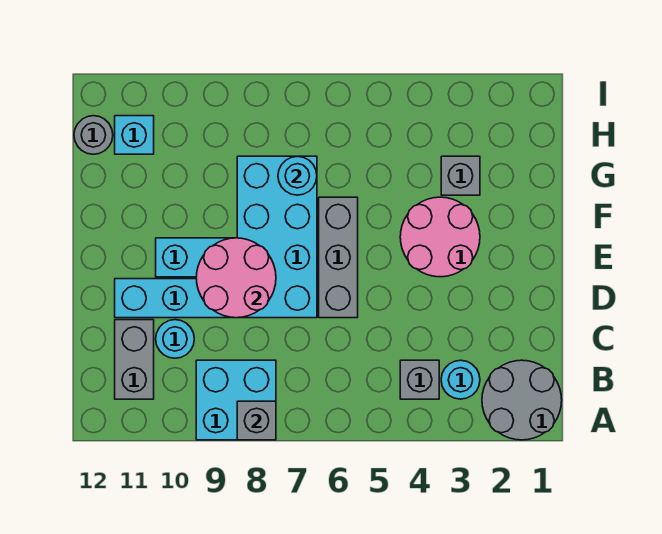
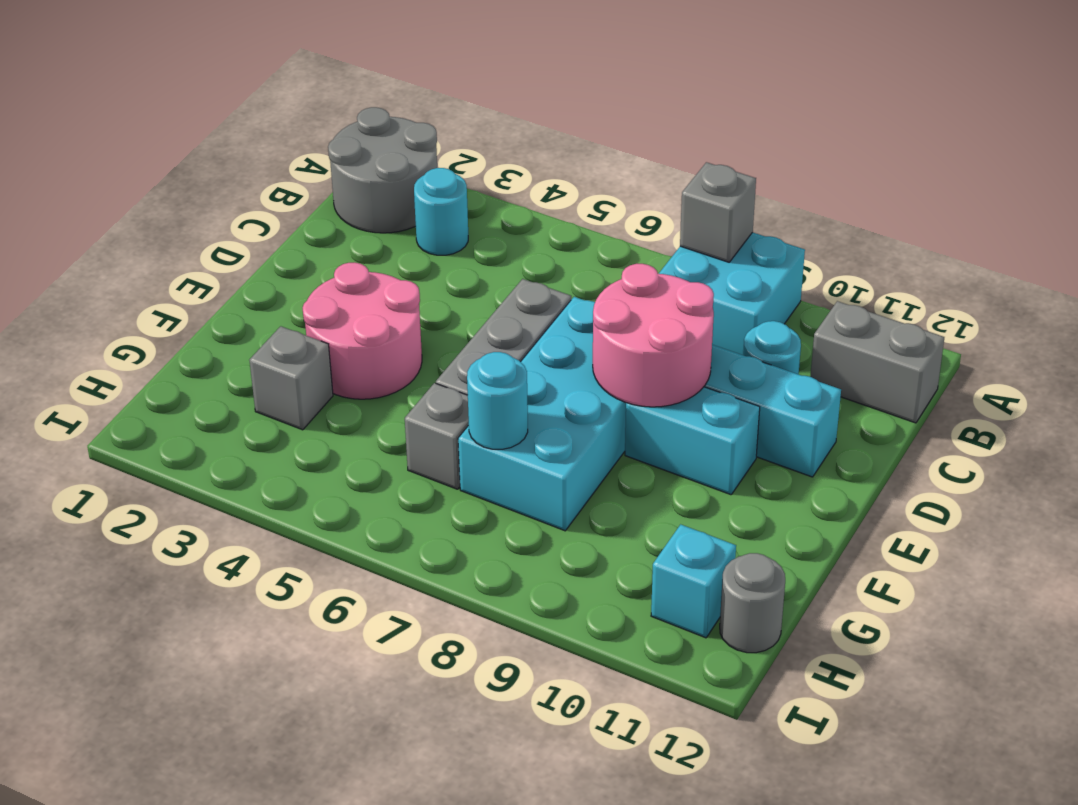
grey brick B4 level 1 -> grey brick G6 level 1
grey brick B11:C11 level 1 -> grey brick B11:B12 level 1

